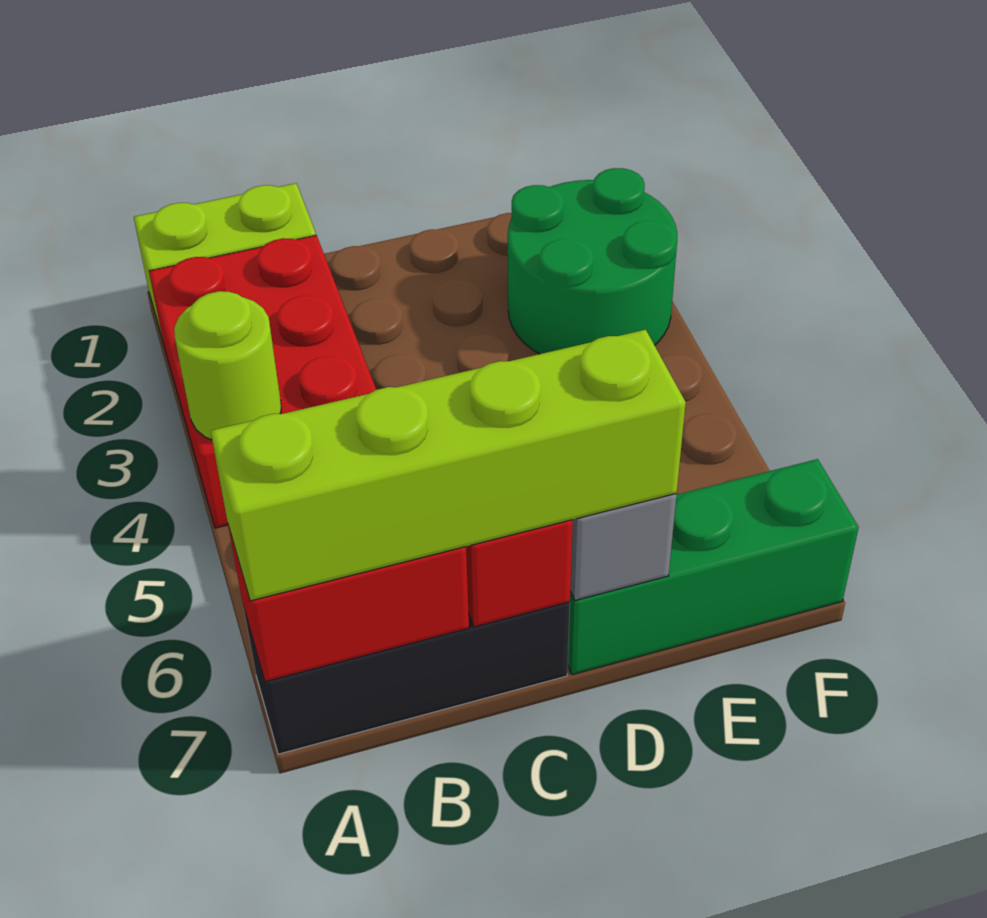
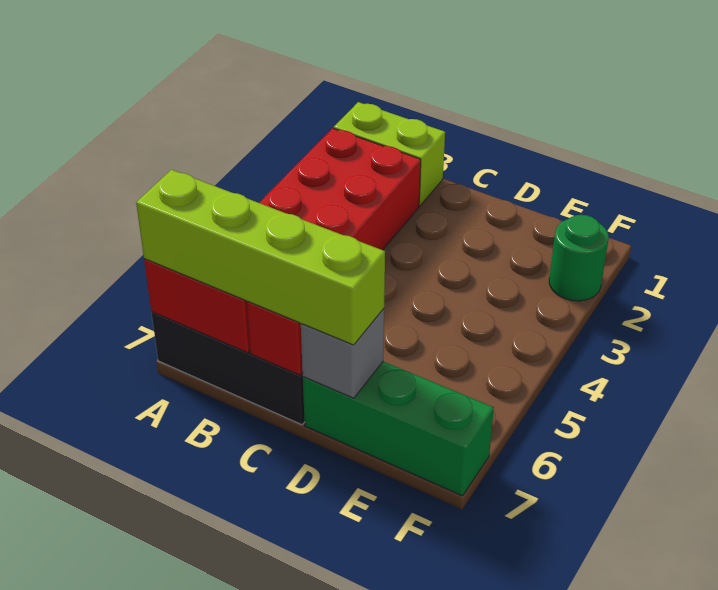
lime round brick A4 level 2 -> none
green round brick E2:F3 level 1 -> green round brick F2 level 1

